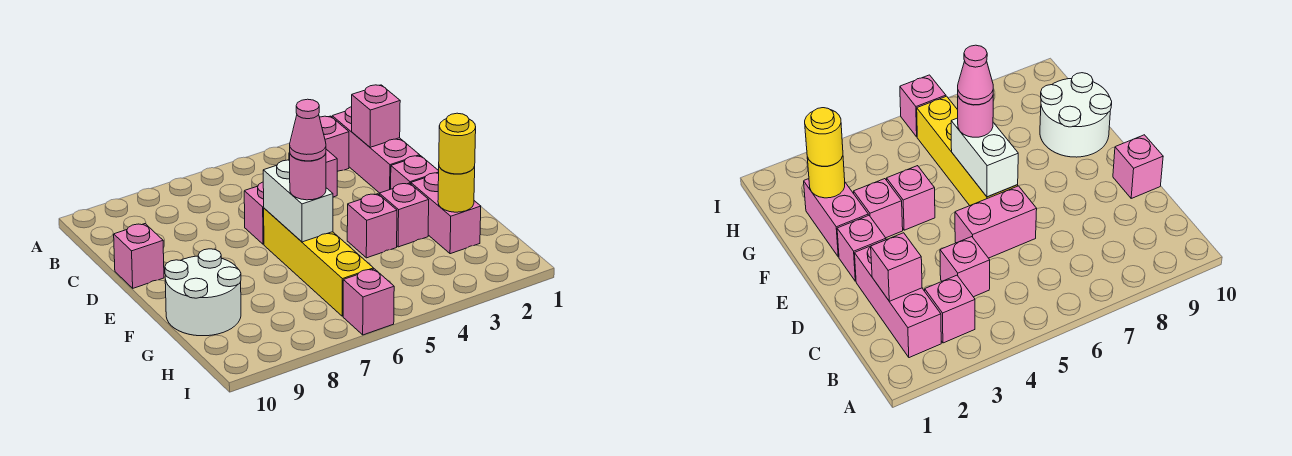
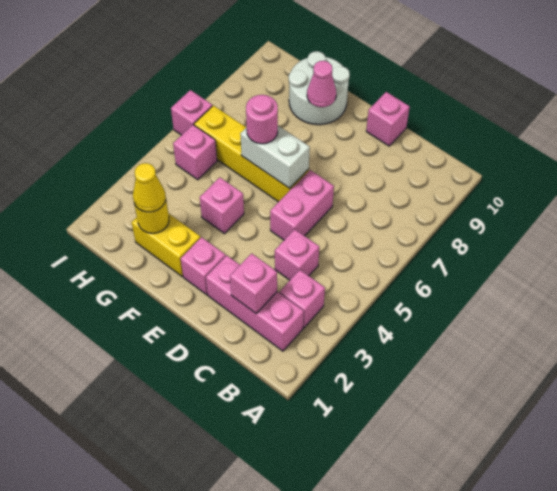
pink brick F2:G2 level 1 -> yellow brick F2:G2 level 1
pink brick F3 level 1 -> pink brick H5 level 1
pink cone F6 level 4 -> pink cone F9 level 2
yellow round brick G2 level 3 -> yellow cone G2 level 3

